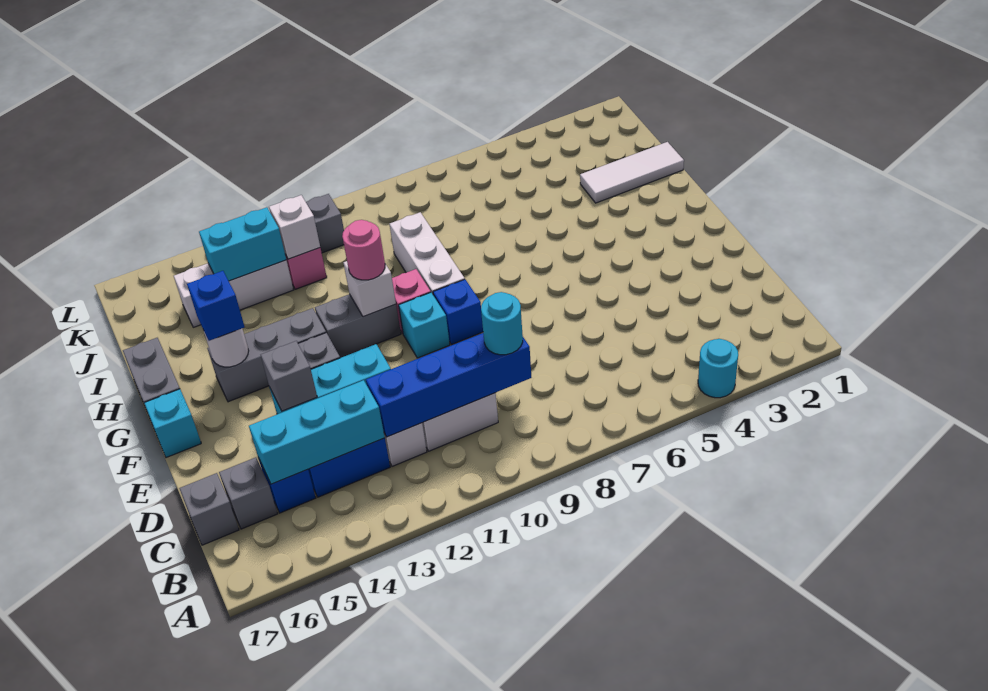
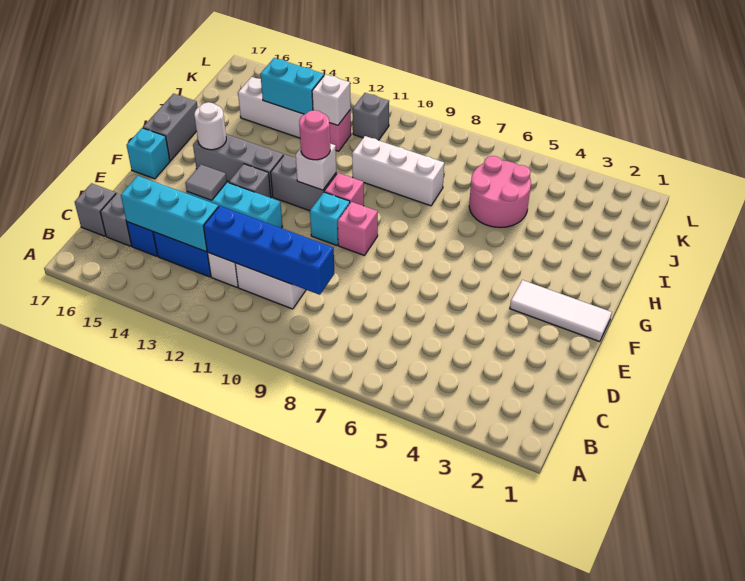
cyan round brick A4 level 1 -> none
cyan round brick C9 level 3 -> none
grey brick E14 level 2 -> grey tile E14 level 2
blue brick F9 level 1 -> pink brick F9 level 1
white brick G9:I9 level 1 -> white brick I8:I10 level 1
blue brick G15 level 3 -> none
white tile I1:I3 level 1 -> white tile F1:F3 level 1
none -> pink round brick I5:J6 level 1

